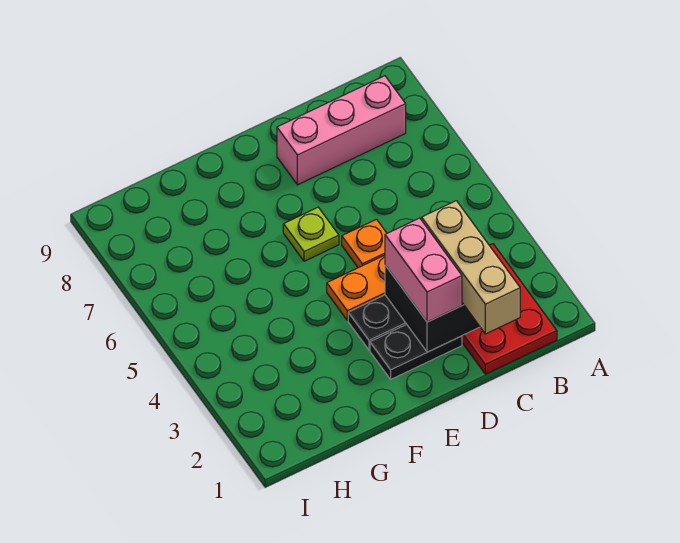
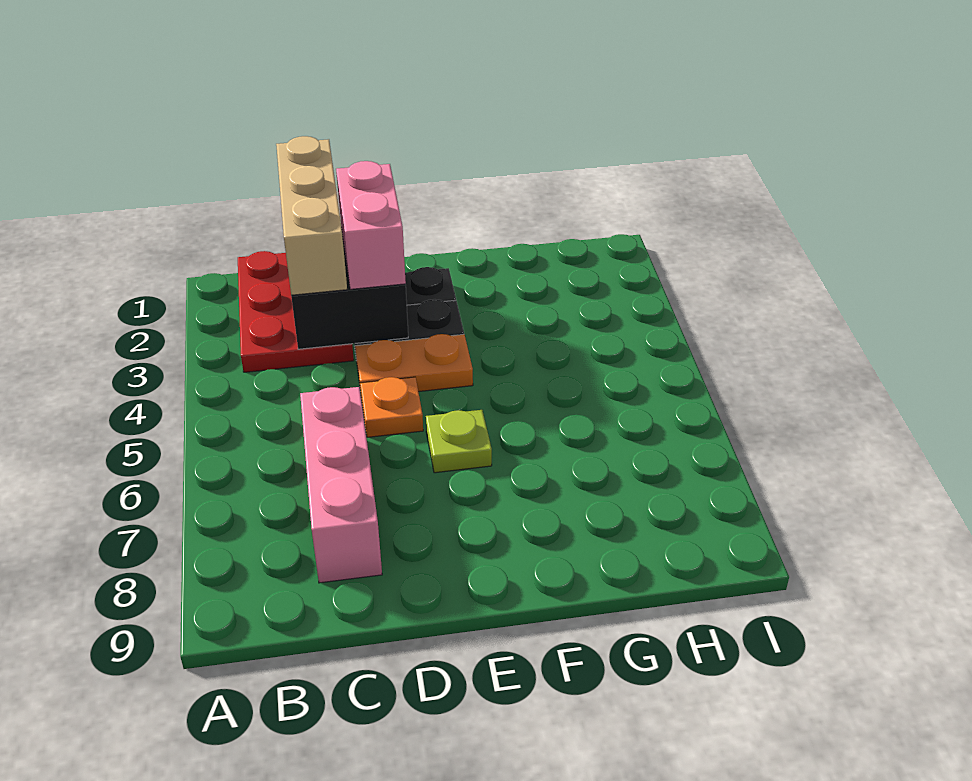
pink brick B8:D8 level 1 -> pink brick C6:C8 level 1

